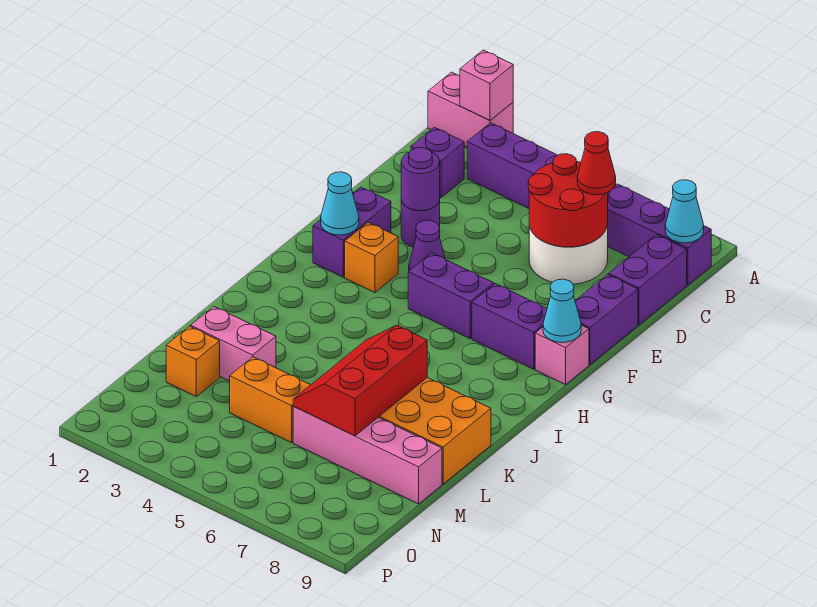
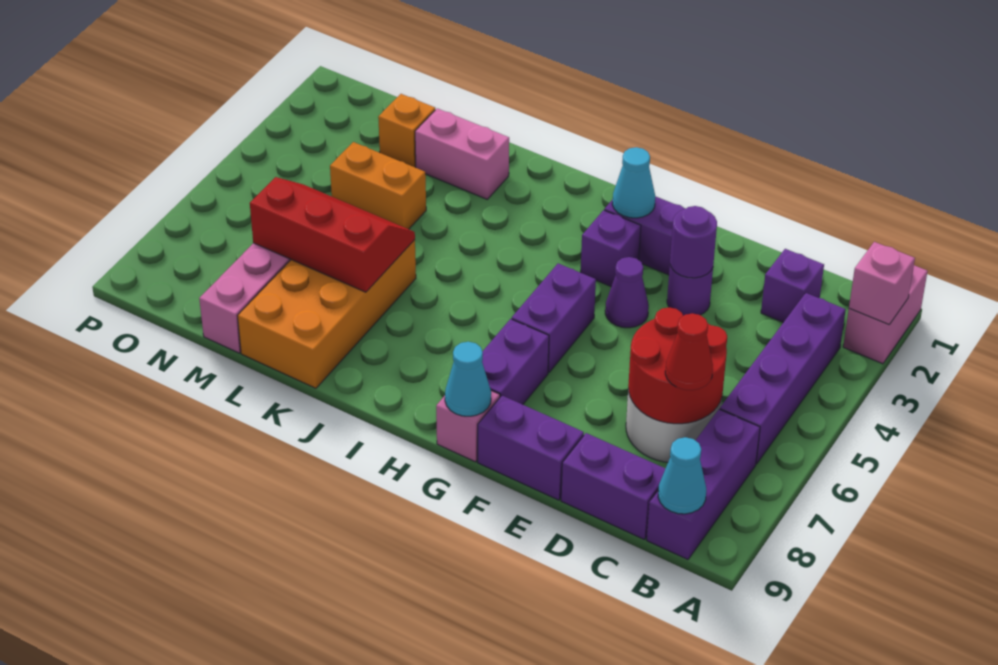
orange brick G3 level 1 -> purple brick G3 level 1
pink brick L2:L3 level 1 -> pink brick K2:L2 level 1
orange brick M4:M5 level 1 -> orange brick L4:M4 level 1

